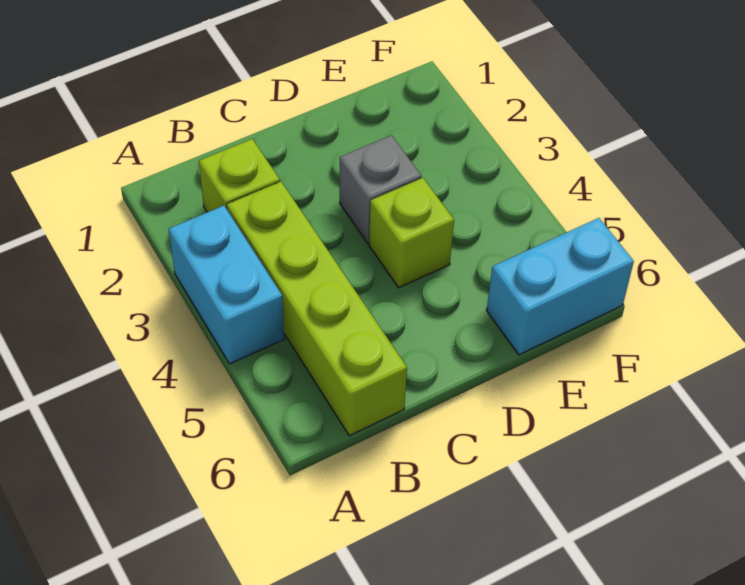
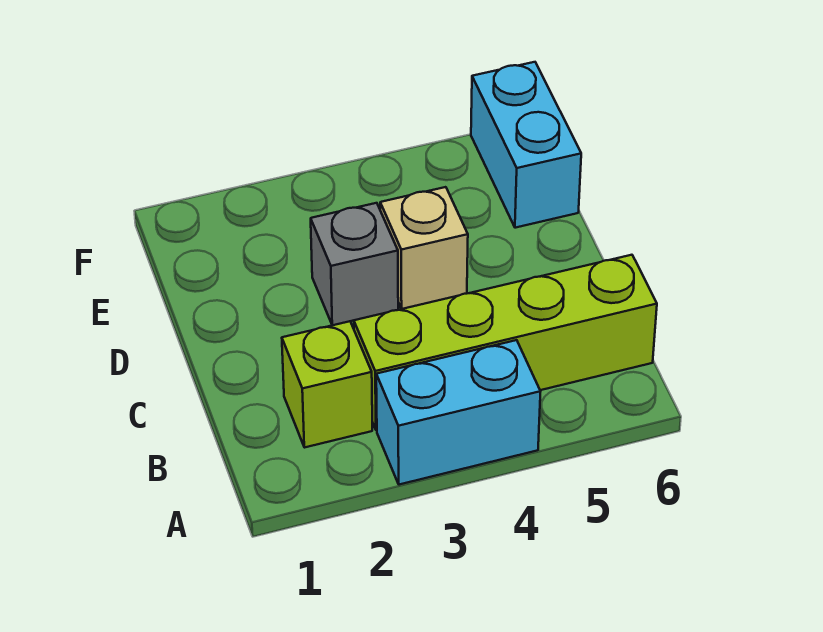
lime brick D4 level 1 -> tan brick D4 level 1

